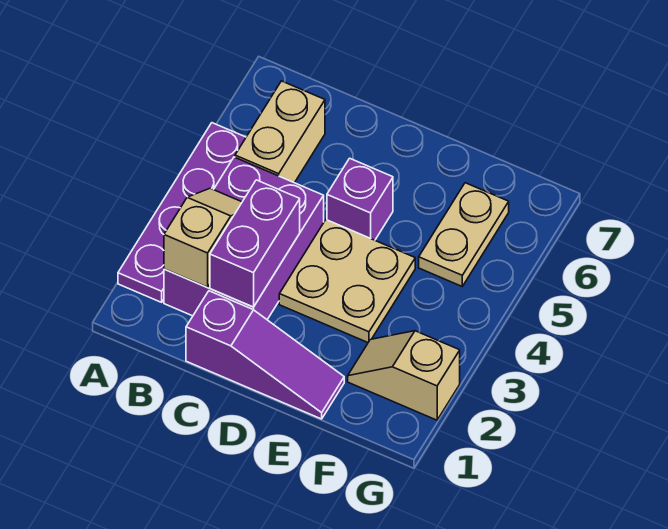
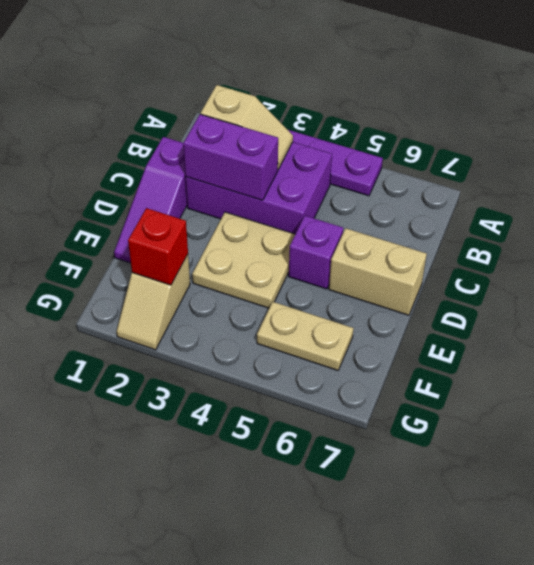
tan brick B5:B6 level 1 -> tan brick D6:D7 level 1
tan slope F2:G2 level 1 top G -> tan slope F2:G2 level 1 top F
none -> red brick F2 level 2

